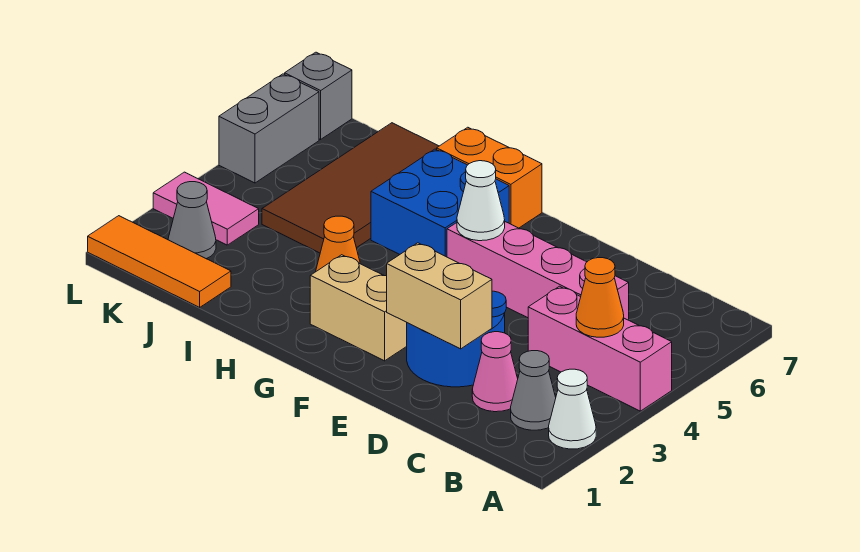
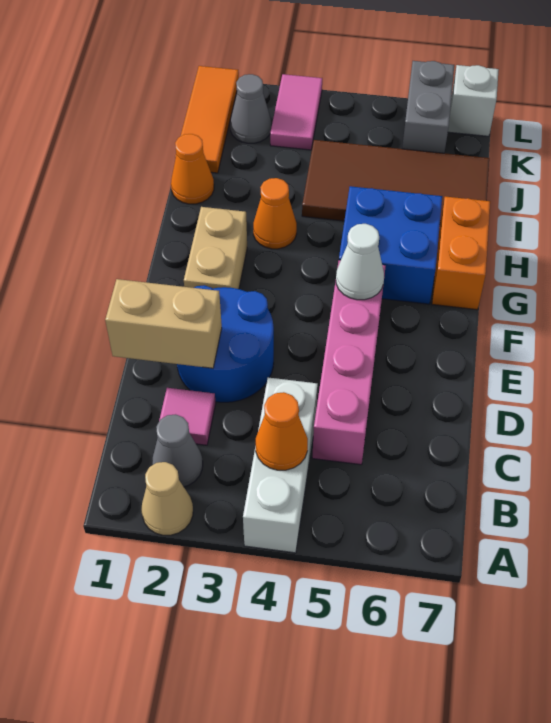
white cone A2 level 1 -> tan cone A2 level 1
pink brick A4:C4 level 1 -> white brick A4:C4 level 1
pink cone C2 level 1 -> pink tile C2 level 1
tan brick D2:E2 level 2 -> tan brick D1:D2 level 2
none -> orange cone I1 level 1
grey brick L5:L6 level 1 -> grey brick K6:L6 level 1
grey brick L7 level 1 -> white brick L7 level 1

